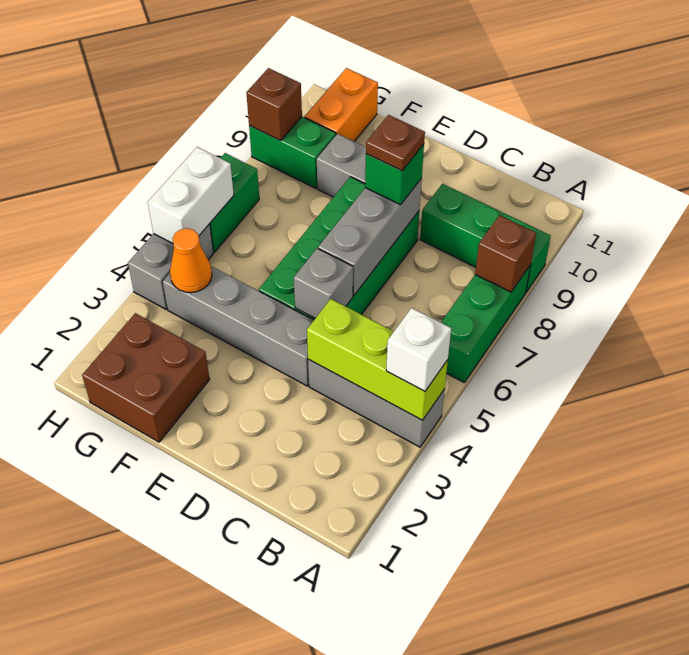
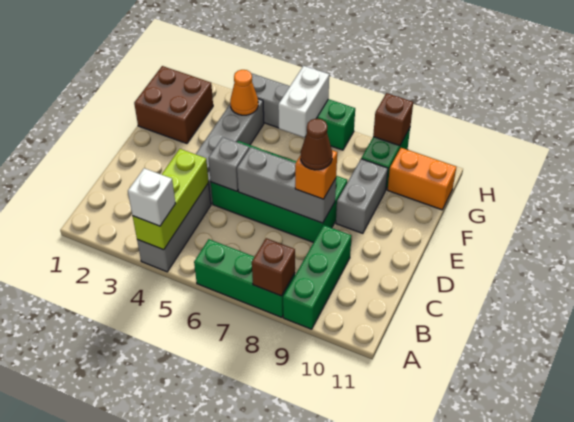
green brick D8 level 3 -> orange brick D8 level 3
brown plate D8 level 4 -> brown cone D8 level 4
white brick H5:H6 level 2 -> white brick G6:H6 level 2

